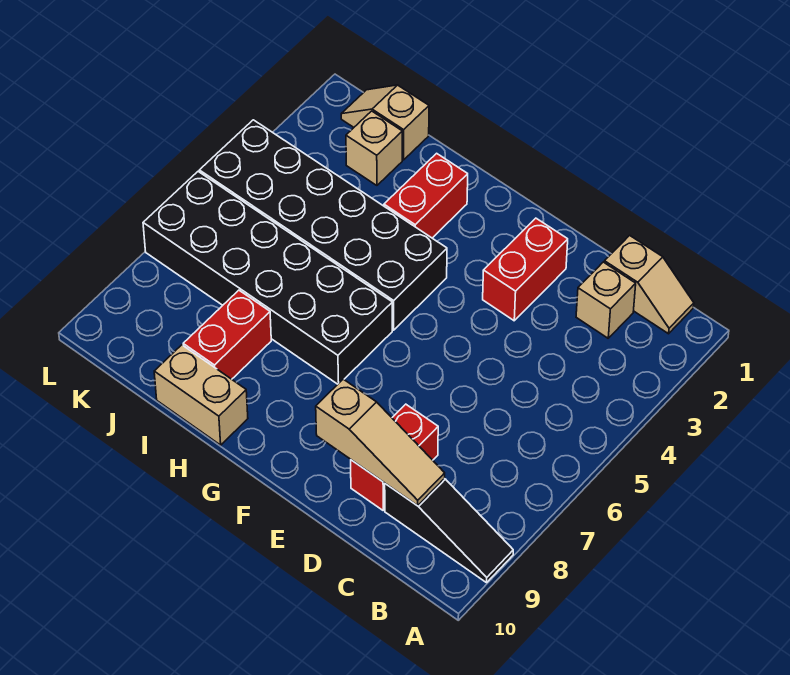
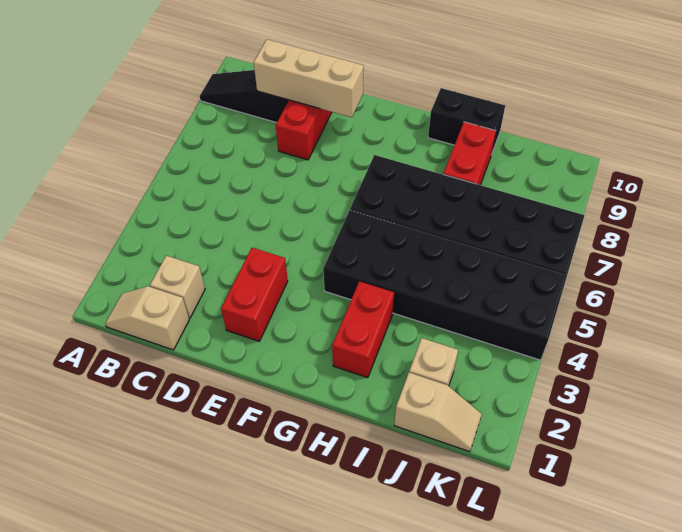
tan slope C9:E9 level 2 top E -> tan brick C9:E9 level 2
tan brick H10:I10 level 1 -> black brick H10:I10 level 1

